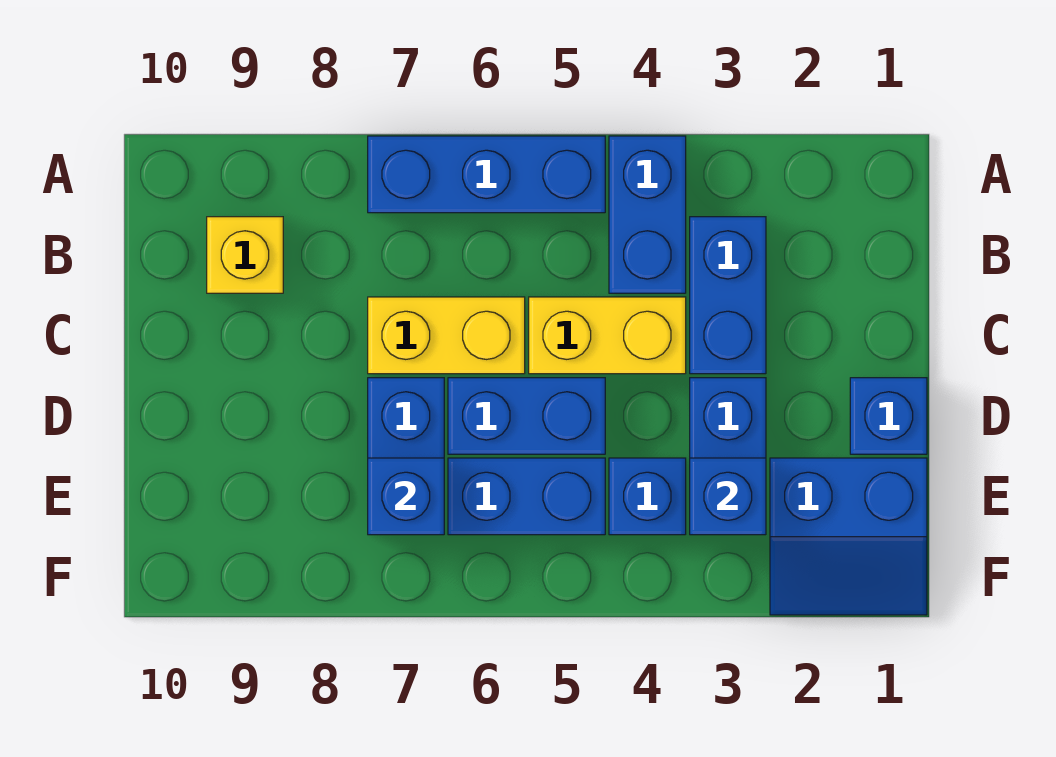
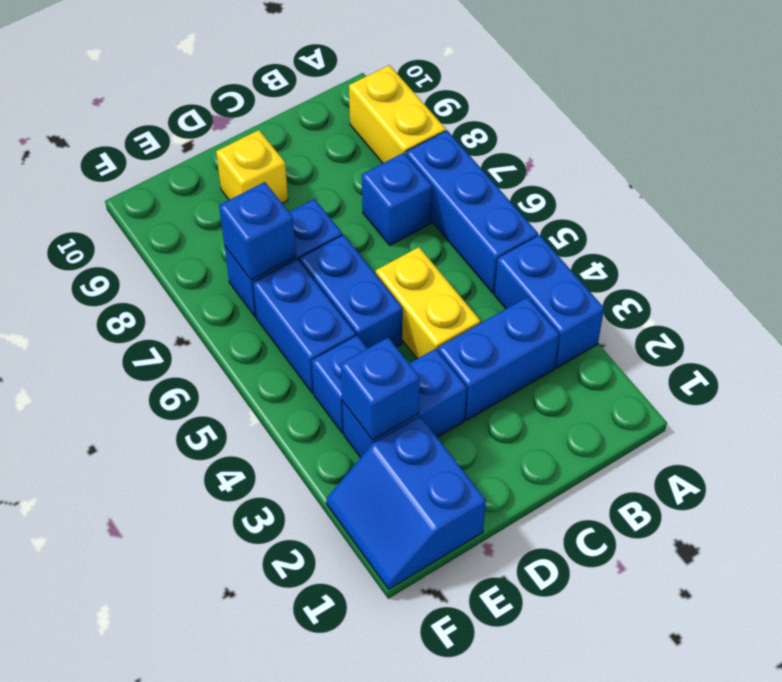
blue brick A4:B4 level 1 -> blue brick A3:A4 level 1
yellow brick B9 level 1 -> yellow brick D9 level 1
yellow brick C6:C7 level 1 -> yellow brick A8:A9 level 1
blue brick D1 level 1 -> blue brick B7 level 1

